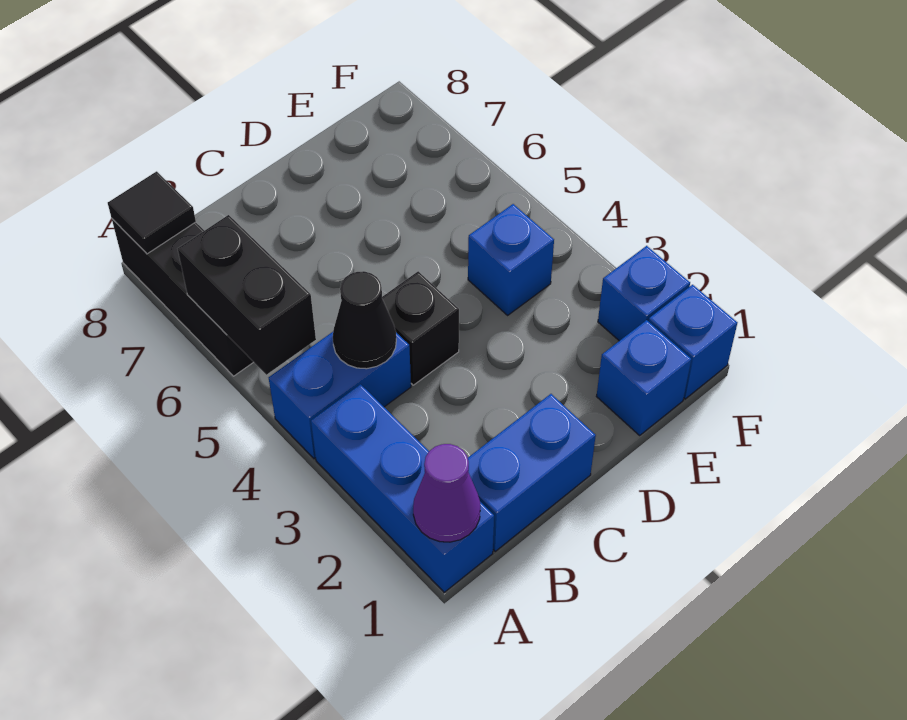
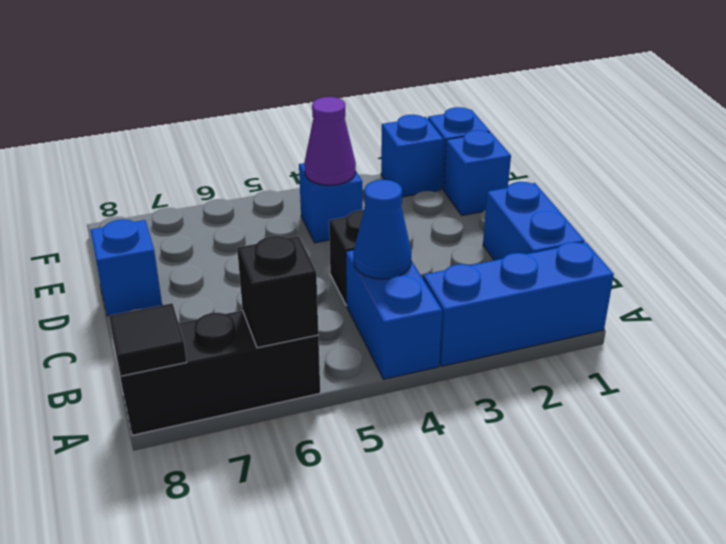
purple cone A1 level 2 -> purple cone E4 level 2
black brick A5:A6 level 2 -> black brick A6 level 2
black cone B4 level 2 -> blue cone B4 level 2
none -> blue brick D8 level 1

